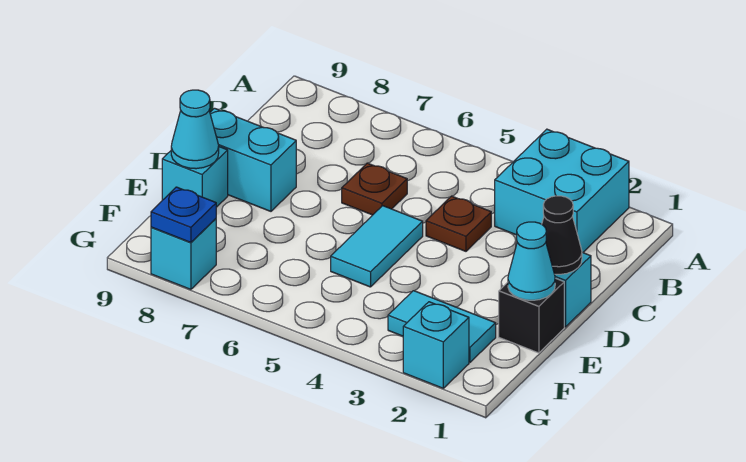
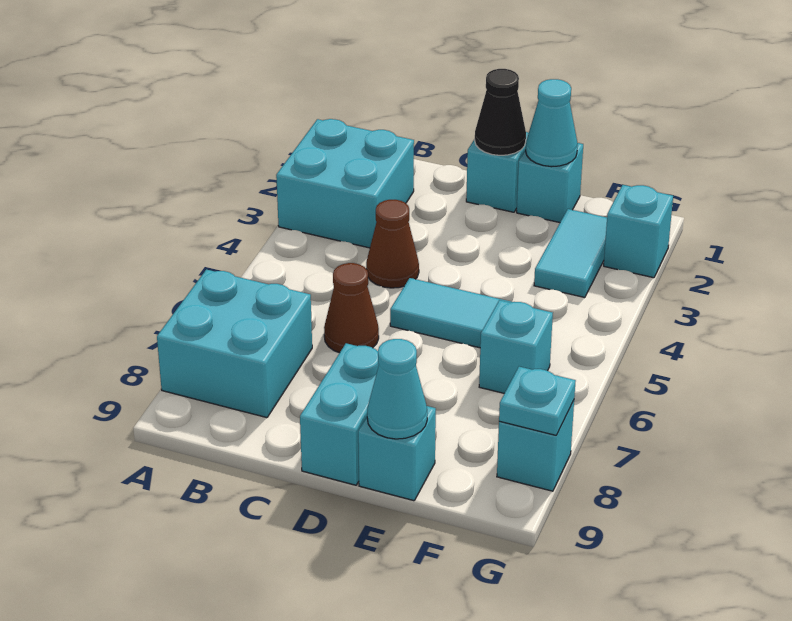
none -> cyan brick A7:B8 level 1
brown plate C4 level 1 -> brown cone C4 level 1
brown plate C6 level 1 -> brown cone C6 level 1
black brick E1 level 1 -> cyan brick E1 level 1
none -> cyan brick F6 level 1
blue plate G8 level 2 -> cyan plate G8 level 2

